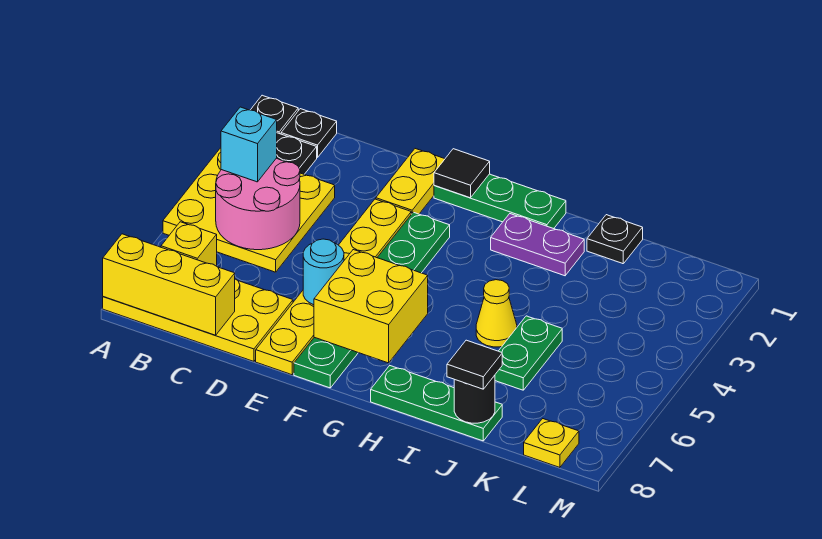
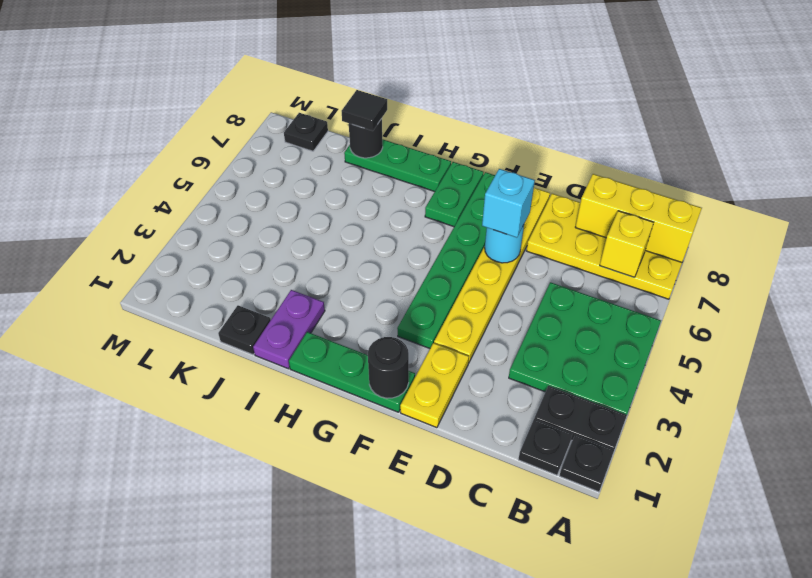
yellow plate A3:C5 level 1 -> green plate A3:C5 level 1
pink round brick B4:C5 level 2 -> none
cyan brick B4 level 3 -> cyan brick E6 level 3
black tile F1 level 2 -> black round brick F1 level 2
yellow brick F6:G7 level 2 -> none
purple plate H2:I2 level 1 -> purple plate I1:I2 level 1
yellow cone I5 level 1 -> none
green plate J5:J6 level 1 -> green plate G7:G8 level 1
yellow plate L8 level 1 -> black plate L8 level 1

